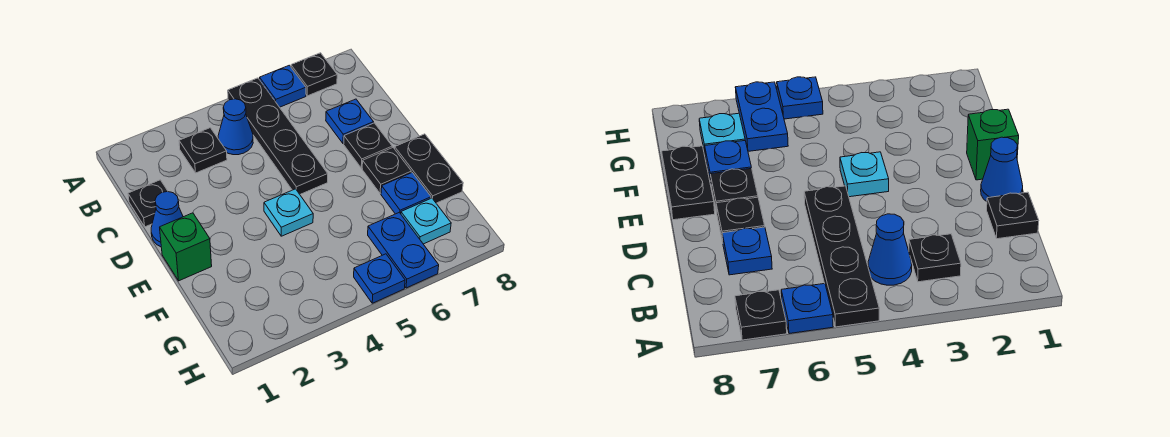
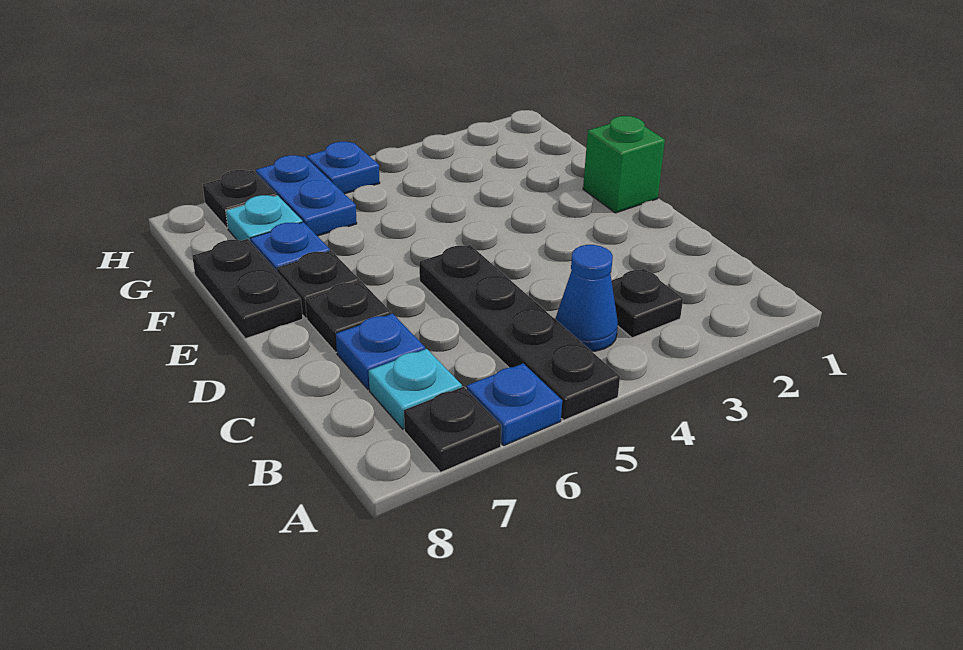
black plate C1 level 1 -> black plate H7 level 1
blue cone D1 level 1 -> none
cyan plate E4 level 1 -> cyan plate B7 level 1

